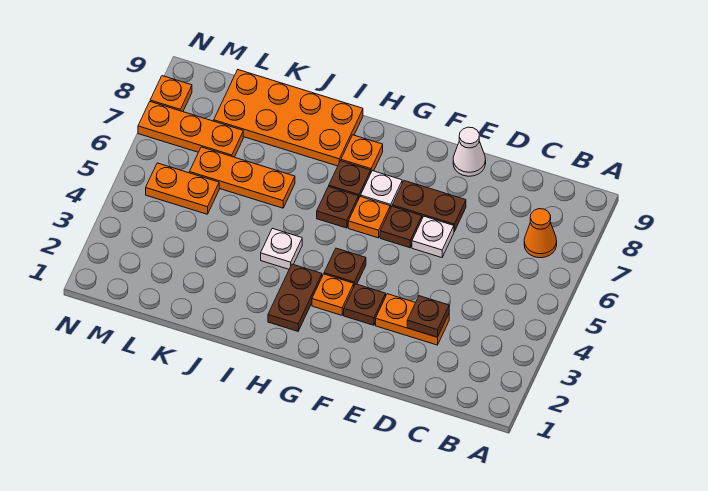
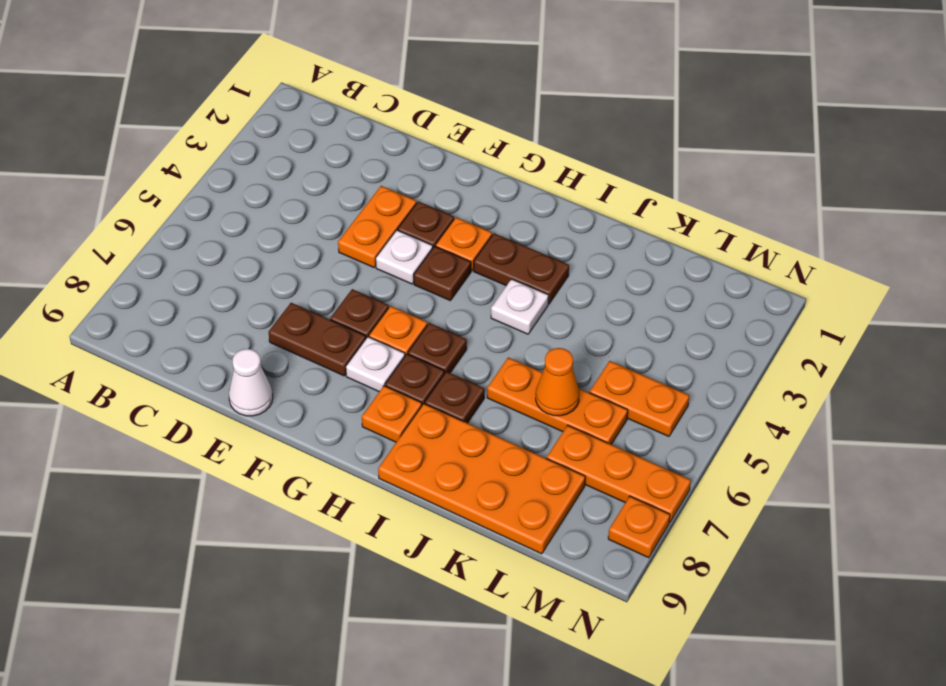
orange cone B7 level 1 -> orange cone K6 level 2
orange plate D3:E3 level 1 -> orange plate E3:E4 level 1
brown plate D3 level 2 -> brown plate I7 level 1
white plate E6 level 1 -> white plate F4 level 1
brown plate H2:H3 level 1 -> brown plate H3:I3 level 1

